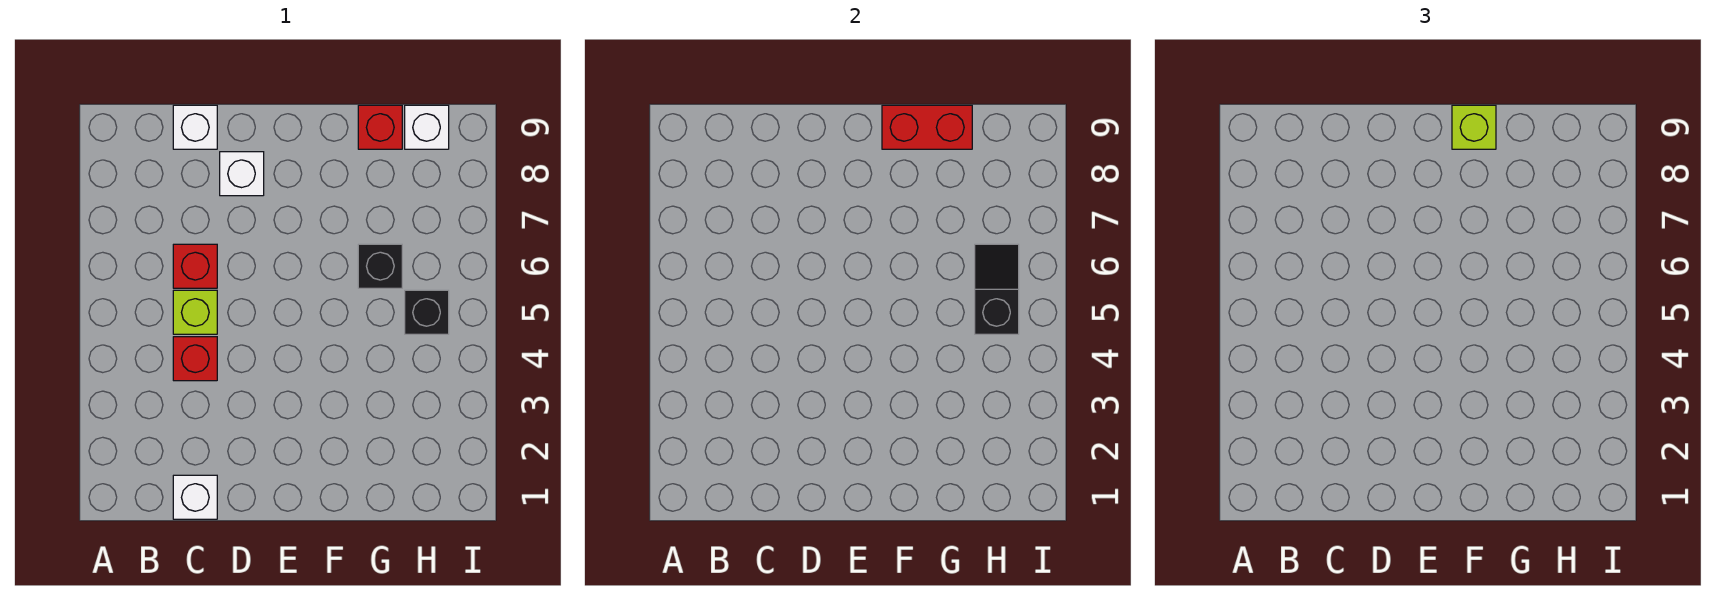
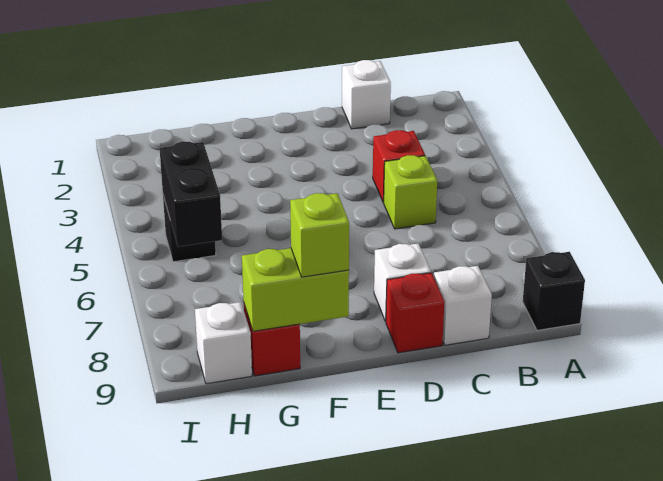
red brick C6 level 1 -> red brick D9 level 1
red brick F9:G9 level 2 -> lime brick F9:G9 level 2
black brick G6 level 1 -> black brick A9 level 1
black slope H5:H6 level 2 top 5 -> black brick H5:H6 level 2

